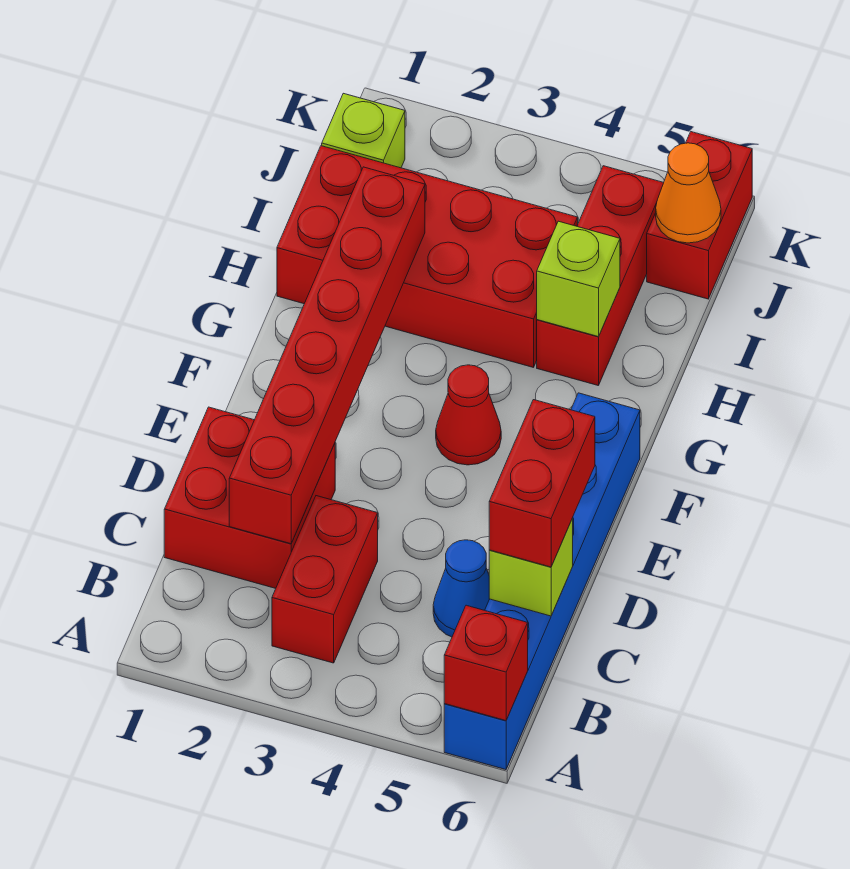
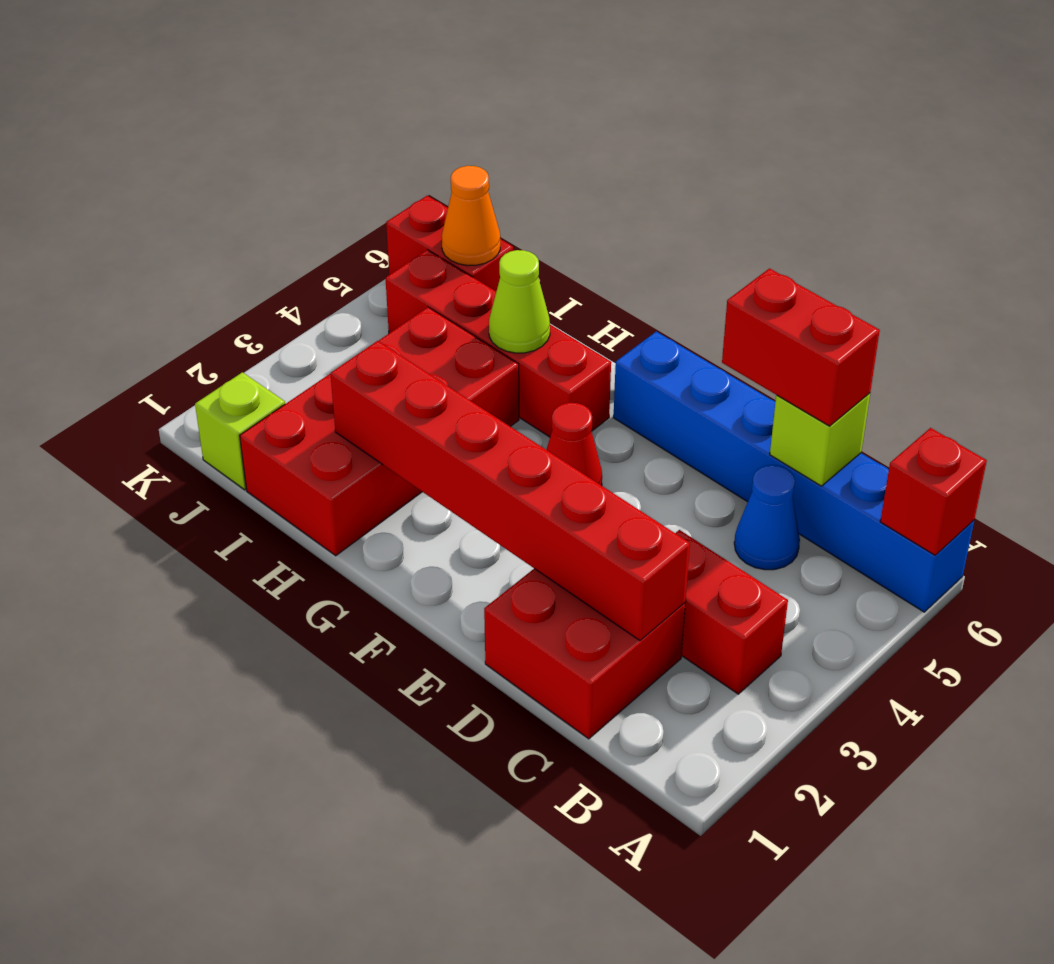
red brick H5:J5 level 1 -> red brick G5:J5 level 1
lime brick H5 level 2 -> lime cone H5 level 2

